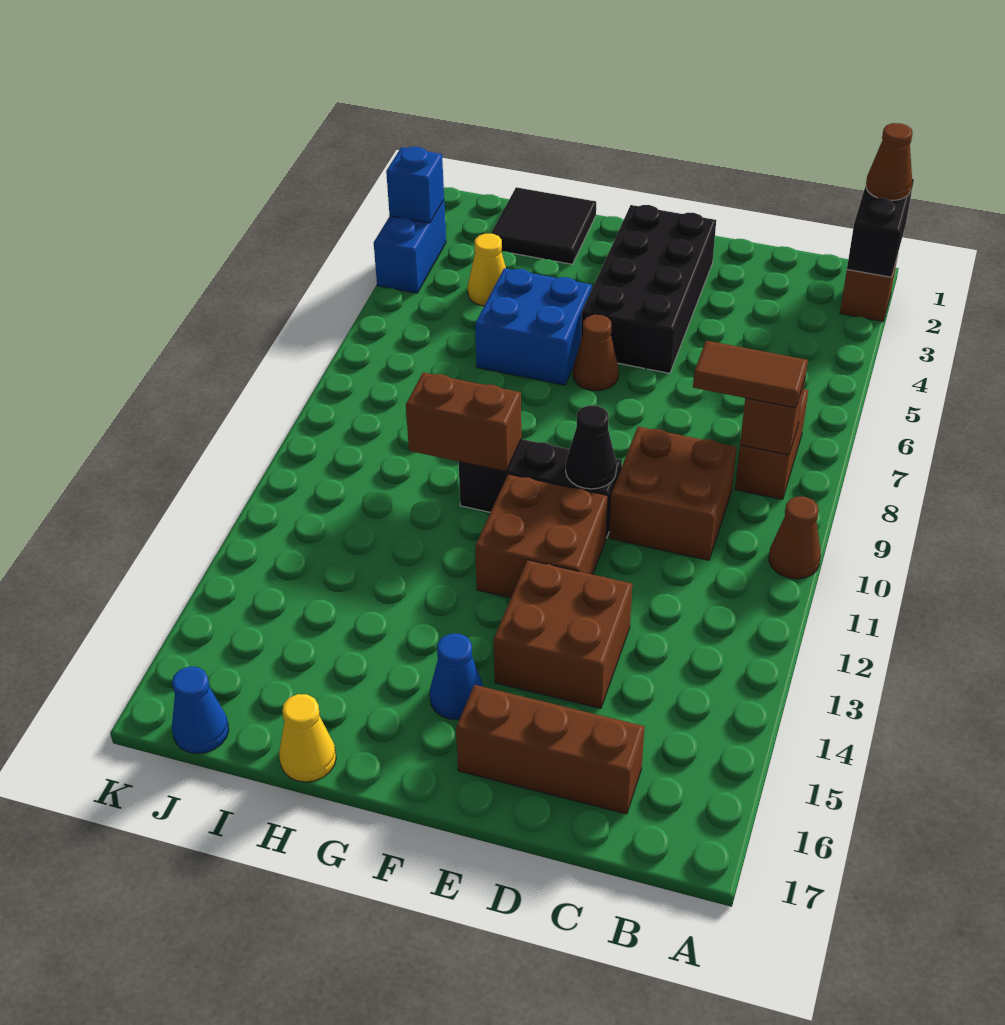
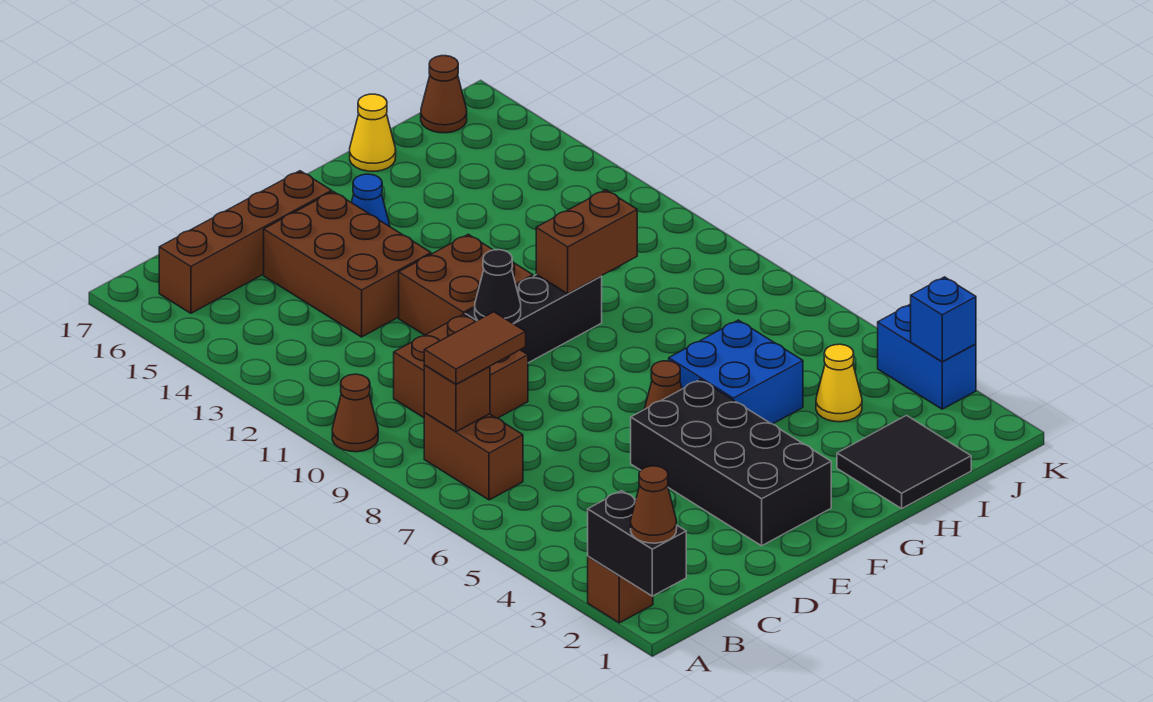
brown brick C16:E16 level 1 -> brown brick B16:E16 level 1
brown brick D13:E14 level 1 -> brown brick D13:E15 level 1
blue cone J17 level 1 -> brown cone J17 level 1

